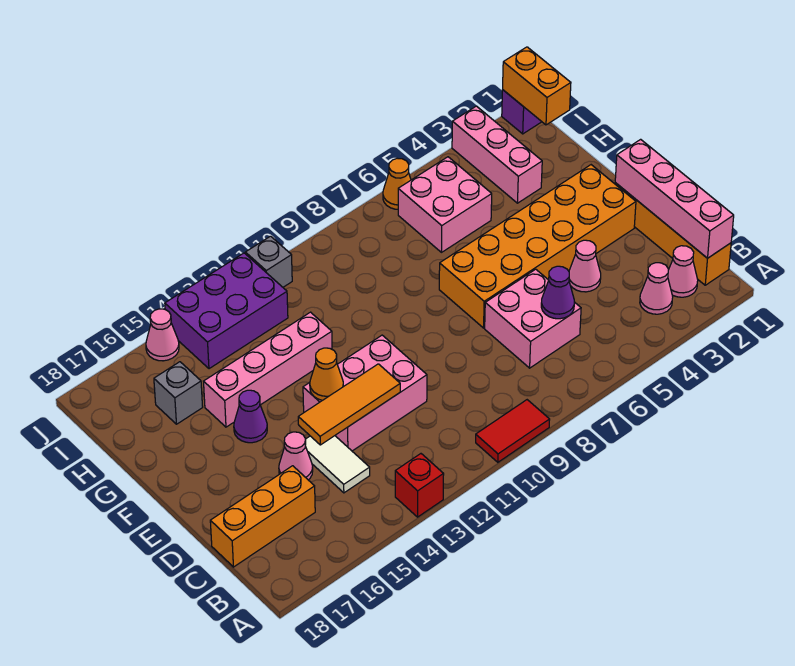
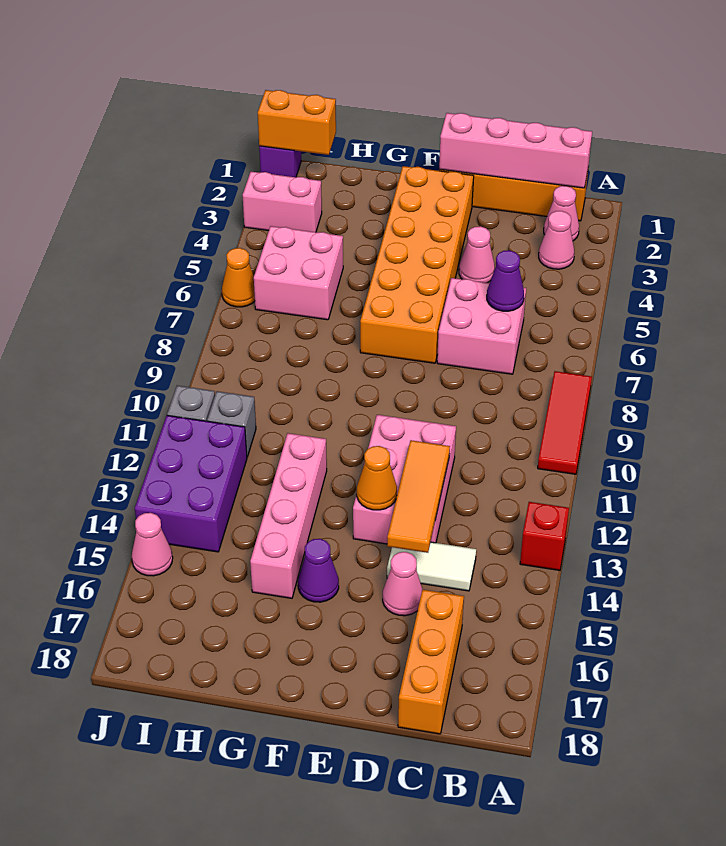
red tile A9:A10 level 1 -> red tile A8:A10 level 1
pink brick H3:J3 level 1 -> pink brick I3:J3 level 1
grey brick H16 level 1 -> grey brick I11 level 1

